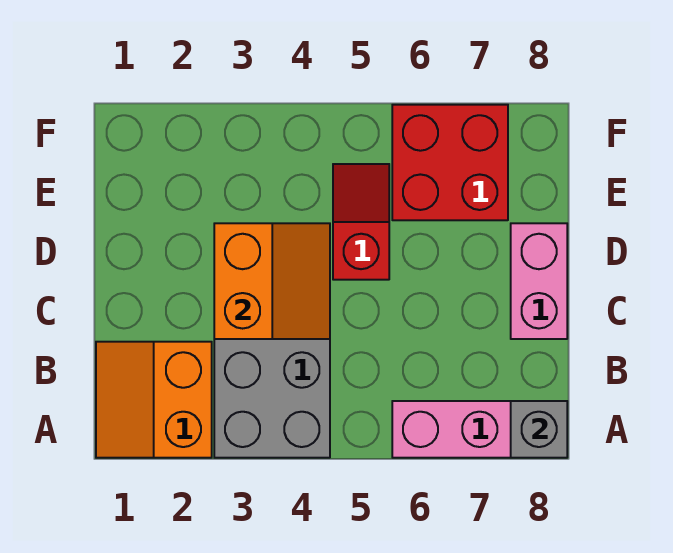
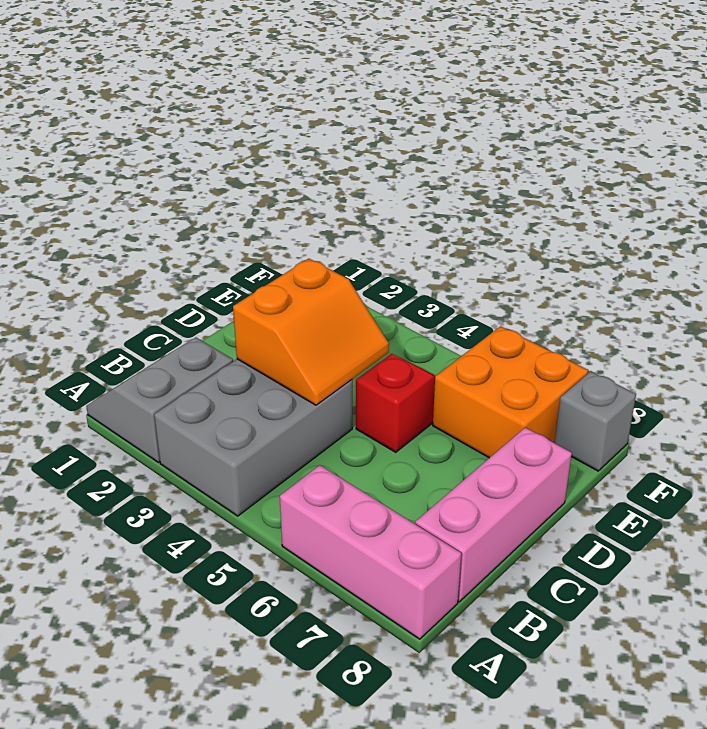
orange slope A1:B2 level 1 top 2 -> grey slope A1:B2 level 1 top 2
grey brick A8 level 2 -> grey brick F8 level 1
pink brick C8:D8 level 1 -> pink brick B8:D8 level 1
red brick E6:F7 level 1 -> orange brick E6:F7 level 1

